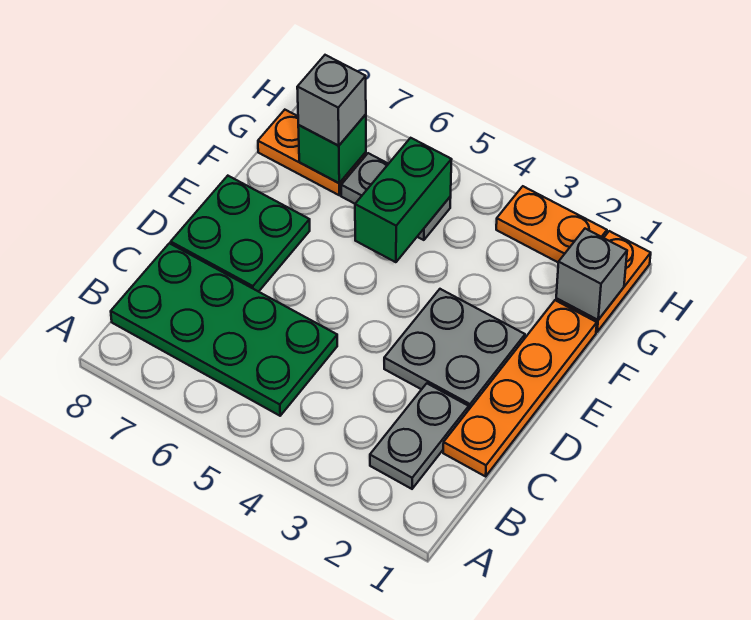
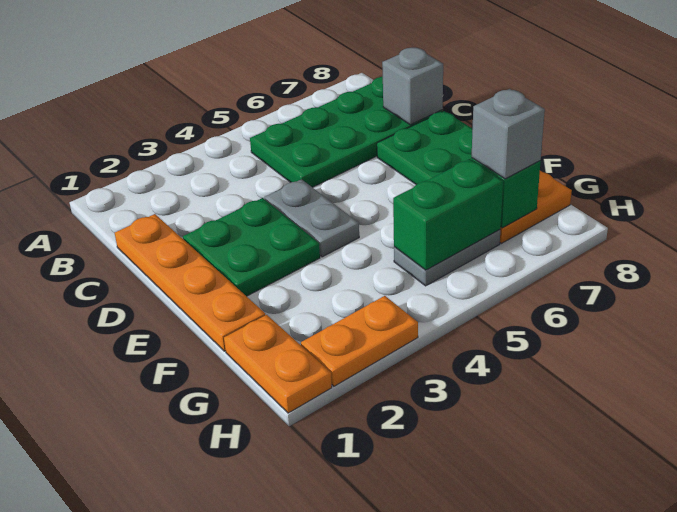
grey plate B2:C2 level 1 -> grey plate D4:E4 level 1
grey plate D2:E3 level 1 -> green plate D2:E3 level 1
green brick F5:G5 level 2 -> green brick G5:G6 level 2
grey brick G1 level 2 -> grey brick C8 level 2

